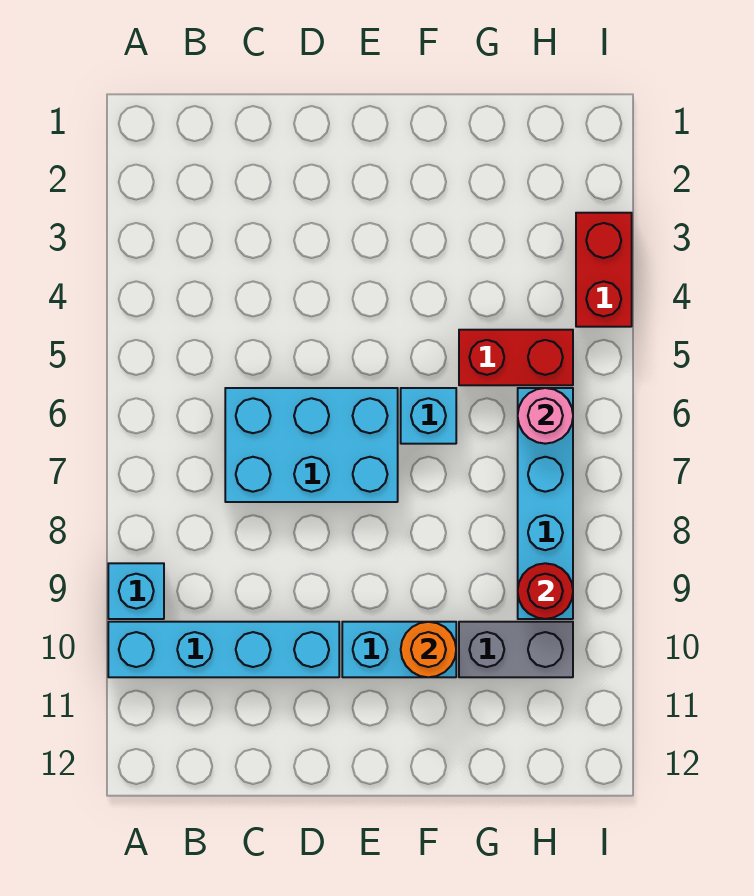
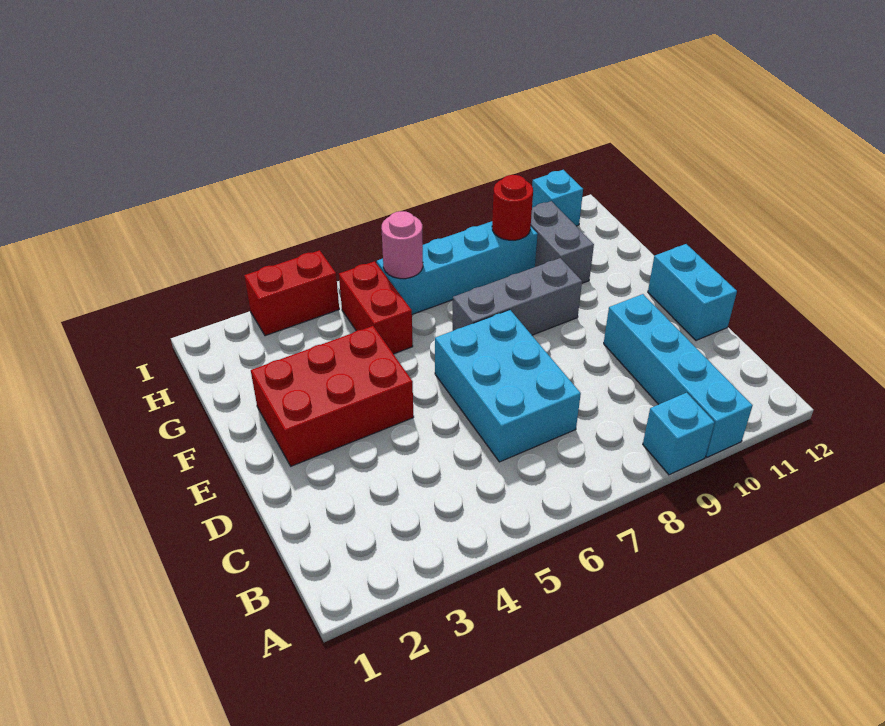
none -> red brick E2:F4 level 1
cyan brick E10:F10 level 1 -> cyan brick D12:E12 level 1
cyan brick F6 level 1 -> cyan brick I11 level 1
none -> grey brick F7:F9 level 1
orange round brick F10 level 2 -> none

